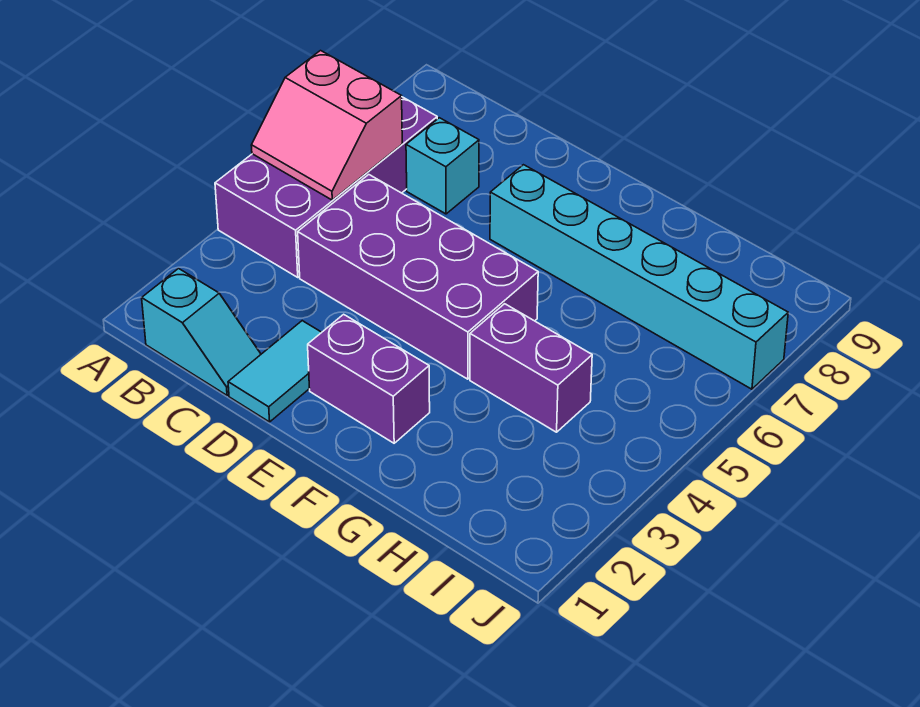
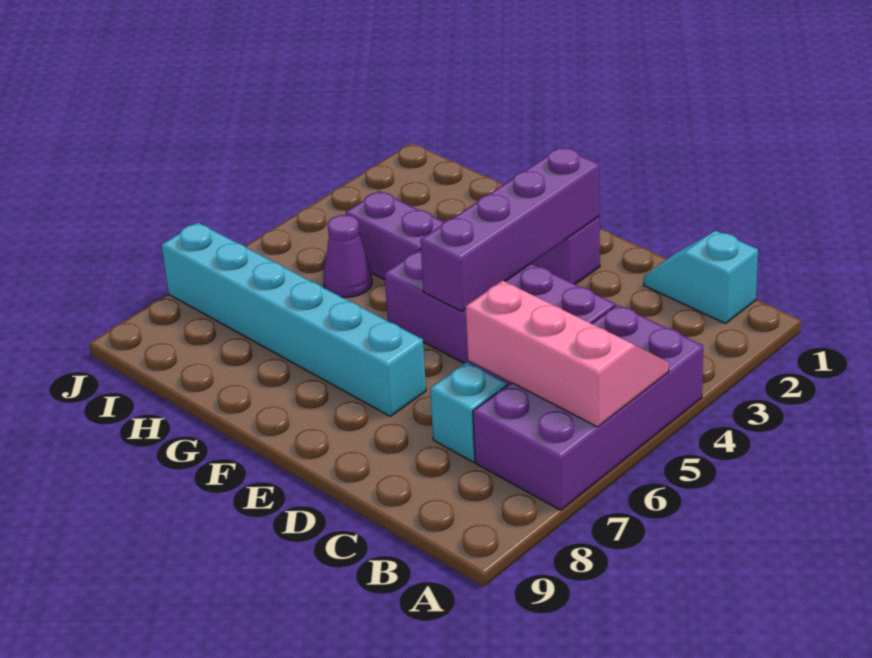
pink slope A5:B6 level 2 top 6 -> pink slope A5:C6 level 2 top 6
cyan tile D1:D2 level 1 -> none
none -> purple brick E2:E5 level 2
none -> purple cone H5 level 1

